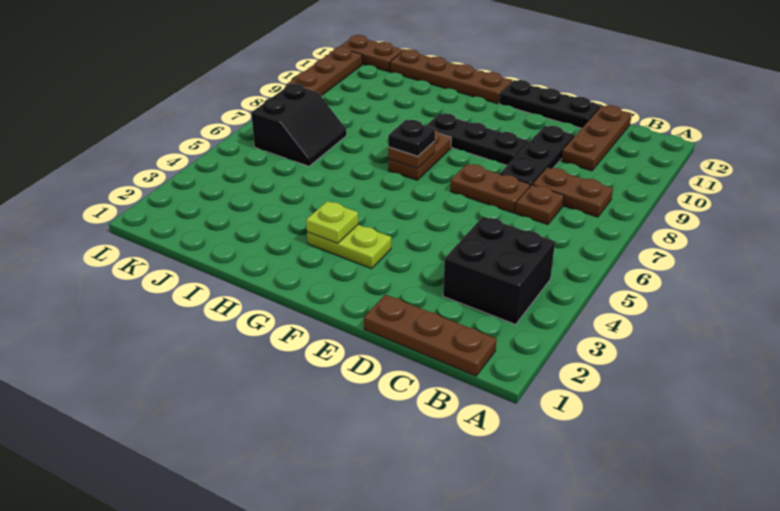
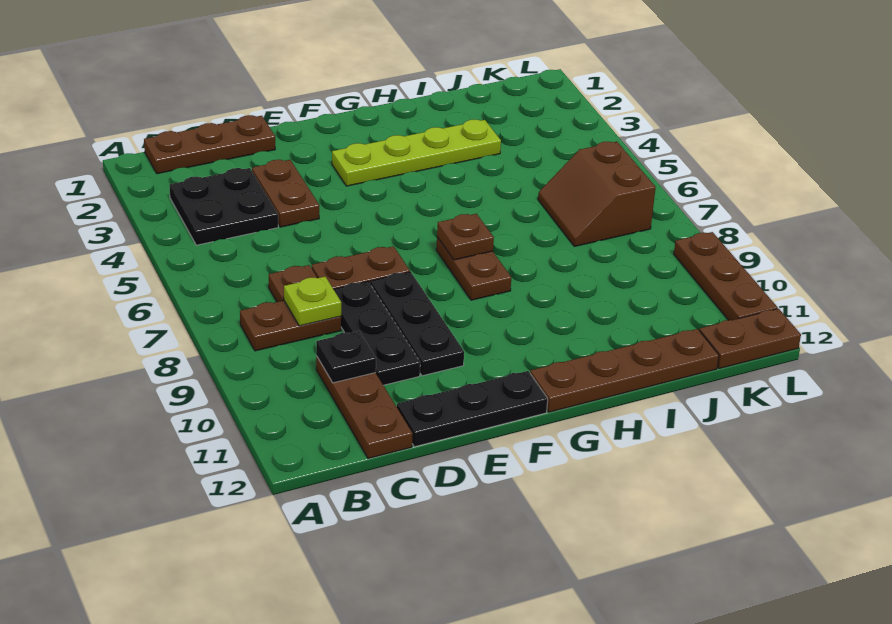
black brick B3:C4 level 1 -> black plate B3:C4 level 1
none -> brown plate D3:D4 level 1
black plate E9:G9 level 1 -> black plate E8:E10 level 1
lime plate F3:G3 level 1 -> lime plate F3:I3 level 1
lime plate G3 level 2 -> lime plate C8 level 2
black plate G7 level 3 -> black plate C10 level 2
black slope J6:K7 level 1 top K -> brown slope J6:K7 level 1 top K

